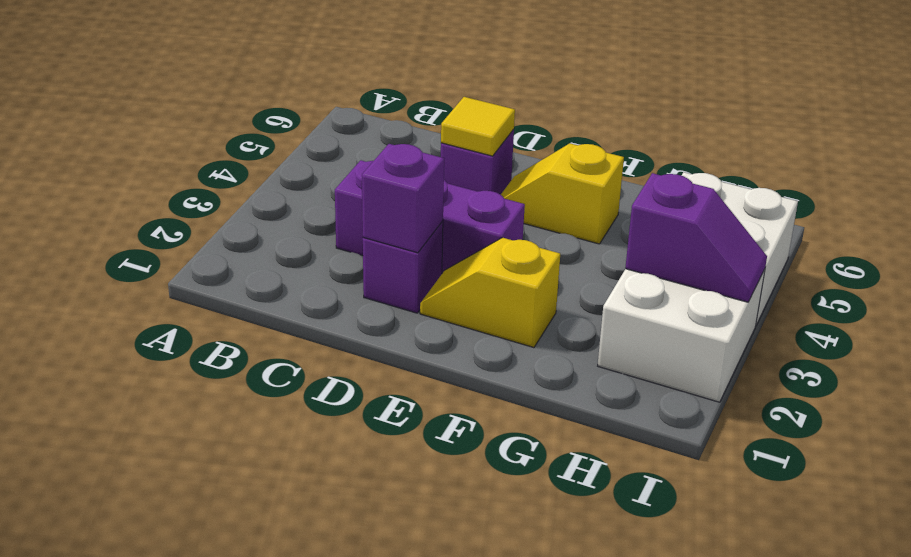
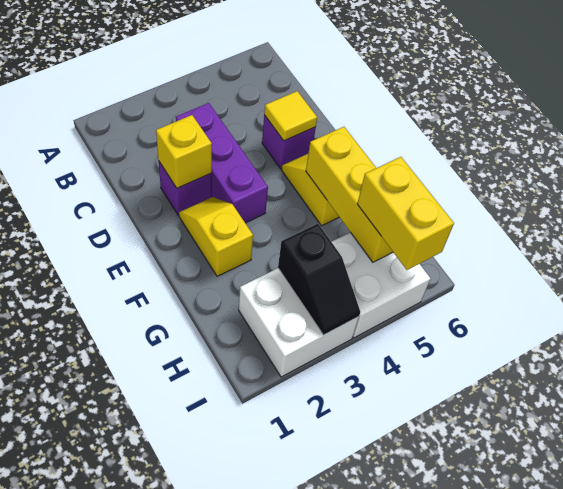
purple brick D2 level 2 -> yellow brick D2 level 2
none -> yellow brick F5:H5 level 2
purple slope H3:I3 level 2 top H -> black slope H3:I3 level 2 top H
none -> yellow brick H5:I5 level 3

